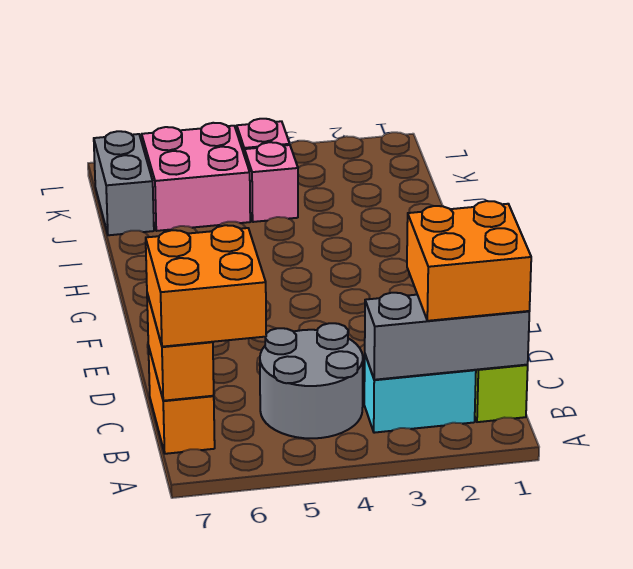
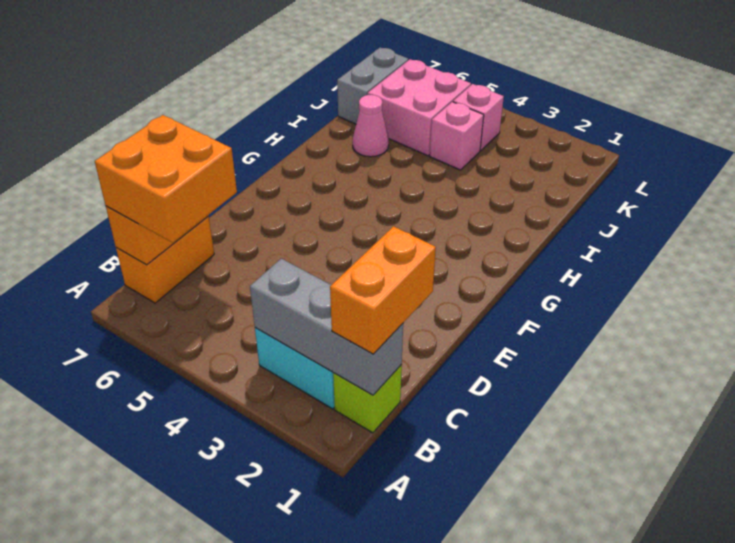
orange brick B1:C2 level 3 -> orange brick B1:C1 level 3
grey round brick B4:C5 level 1 -> none
none -> pink cone I6 level 1

